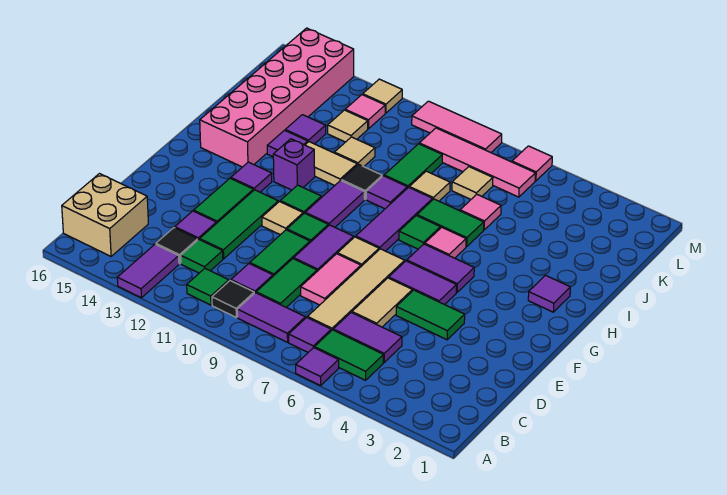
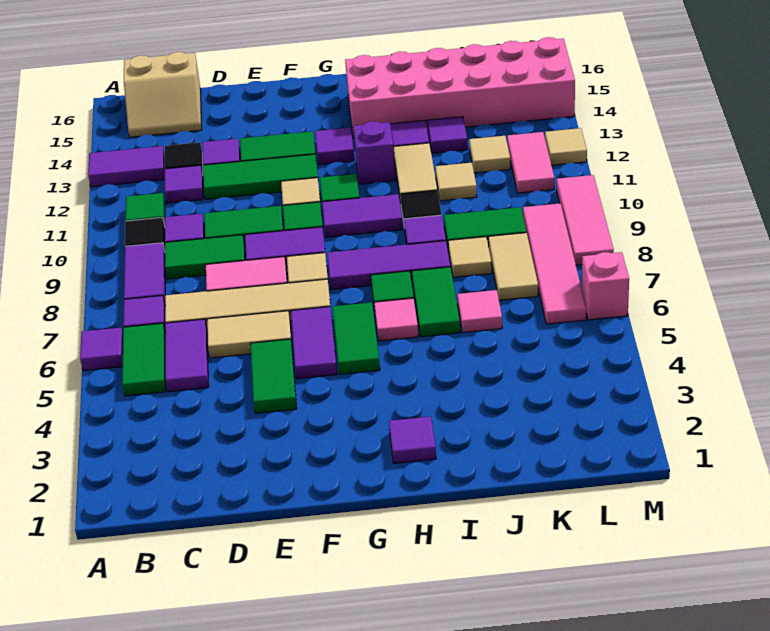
tan brick B15:C16 level 1 -> tan slope B15:C16 level 1 top 16
green tile C12 level 1 -> purple tile C12 level 1
purple tile G5:G6 level 1 -> green tile G5:G6 level 1
tan tile K7 level 1 -> tan tile K7:K8 level 1
pink tile L12 level 1 -> pink tile L11:L12 level 1
pink tile M6 level 1 -> pink brick M6 level 1

